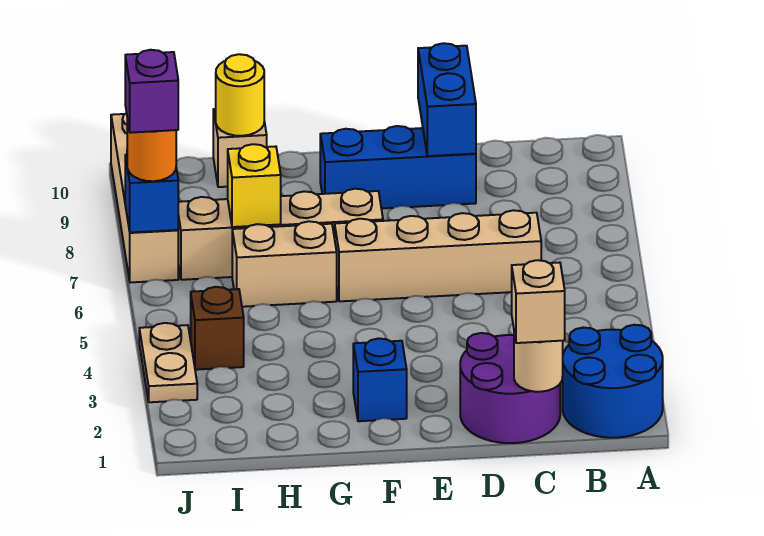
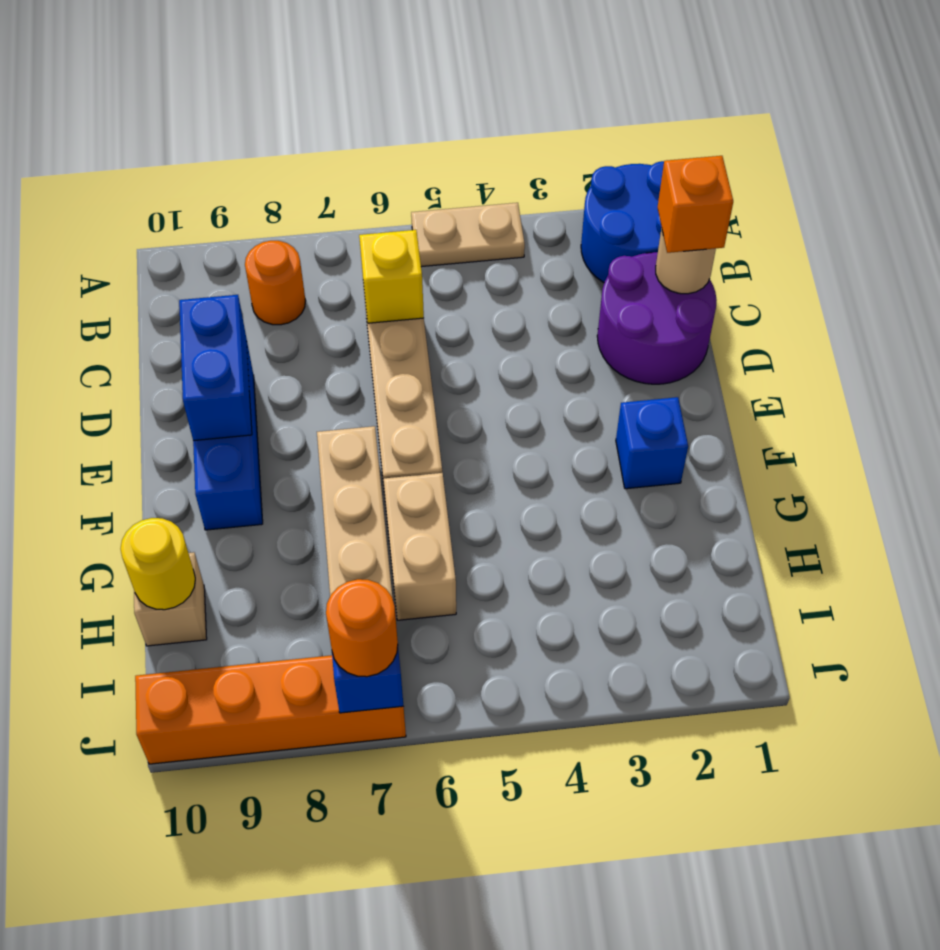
none -> orange round brick B8 level 1
tan brick C1 level 3 -> orange brick C1 level 3
blue brick D9:D10 level 2 -> blue brick D9:E9 level 2
yellow brick H7 level 2 -> yellow brick C6 level 2
brown brick I4 level 1 -> none
tan plate J3:J4 level 1 -> tan plate A4:A5 level 1
tan brick J7:J10 level 1 -> orange brick J7:J10 level 1
purple brick J7 level 4 -> none

